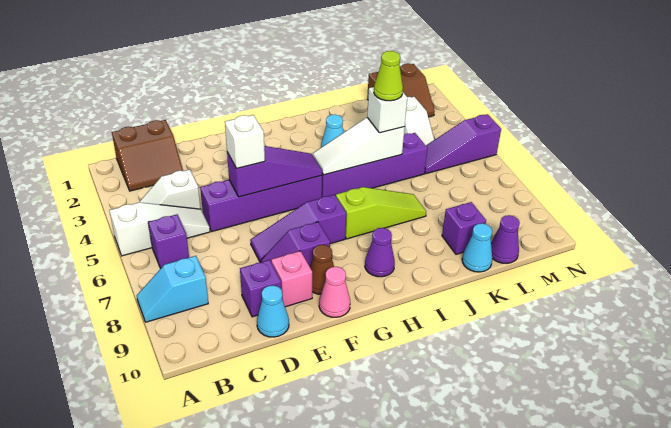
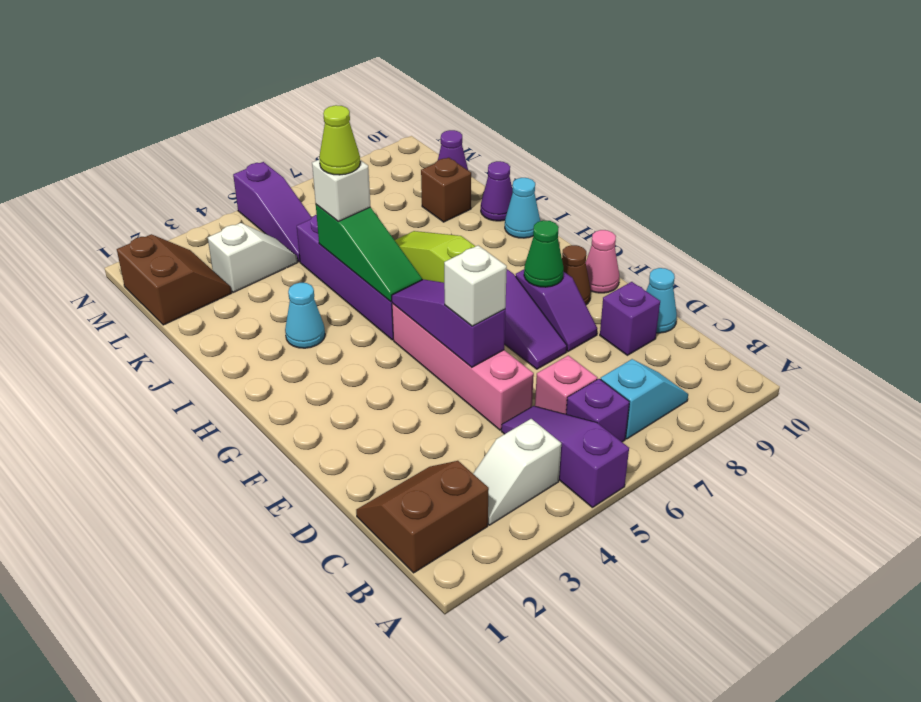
white slope A5:C5 level 1 top A -> purple slope A5:C5 level 1 top A
cyan slope A8:B8 level 1 top B -> cyan slope B7:B8 level 1 top 7
brown slope B1:C2 level 1 top 1 -> brown slope B1:C2 level 1 top B
white slope B4:C4 level 1 top C -> white slope B3:B4 level 1 top 4
purple brick D5:G5 level 1 -> pink brick D5:G5 level 1
pink brick E9 level 1 -> pink brick C6 level 1
none -> green cone F8 level 2
white slope H5:J5 level 2 top J -> green slope H5:J5 level 2 top J
purple cone H9 level 1 -> purple cone J10 level 1
purple brick K9 level 1 -> brown brick K9 level 1
cyan cone K10 level 1 -> cyan cone I10 level 1

